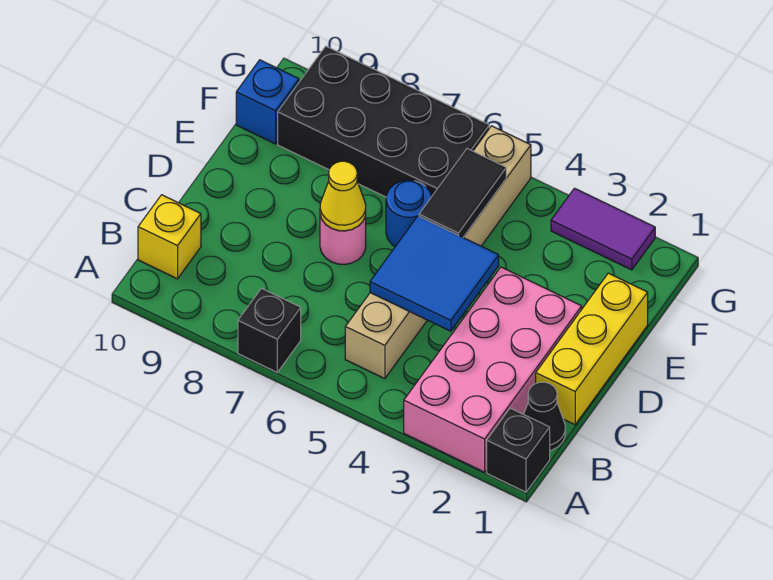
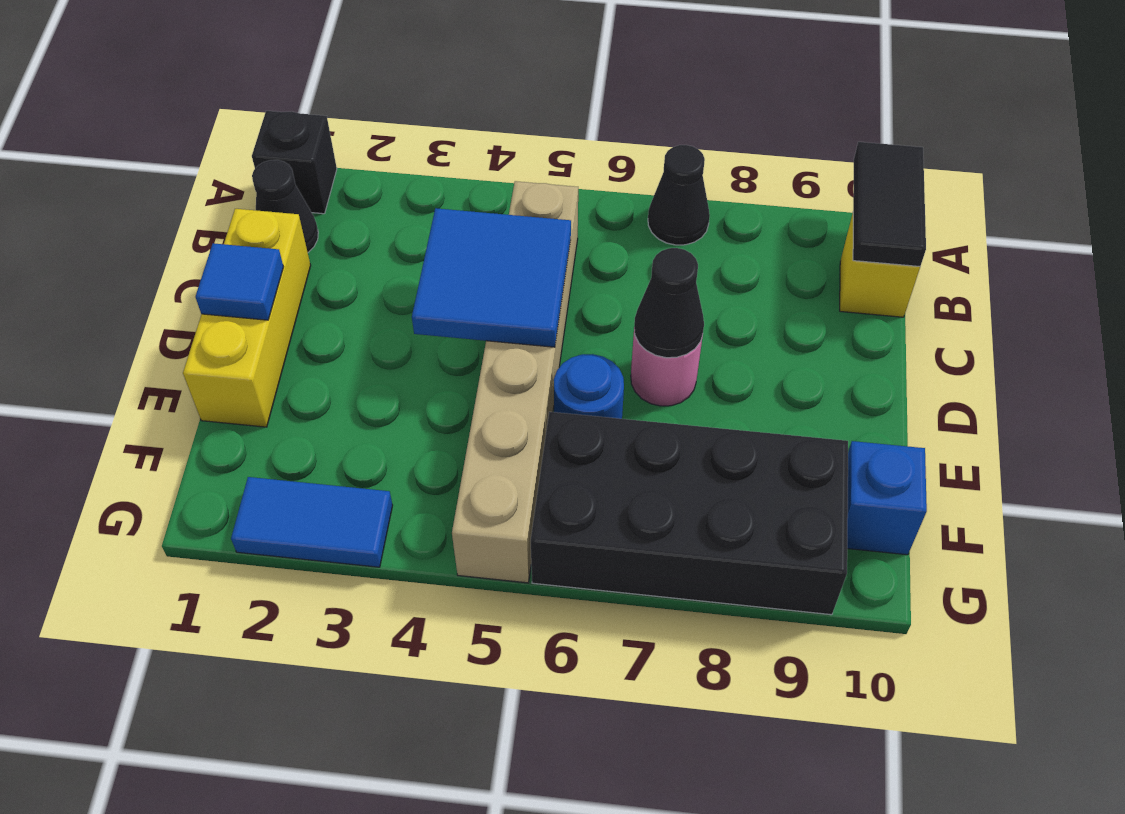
pink brick A2:D3 level 1 -> none
black brick A7 level 1 -> black cone A7 level 1
none -> blue tile D1 level 2
yellow cone D7 level 2 -> black cone D7 level 2
black tile E5:F5 level 2 -> black tile A10:B10 level 2
purple tile G2:G3 level 1 -> blue tile G2:G3 level 1

